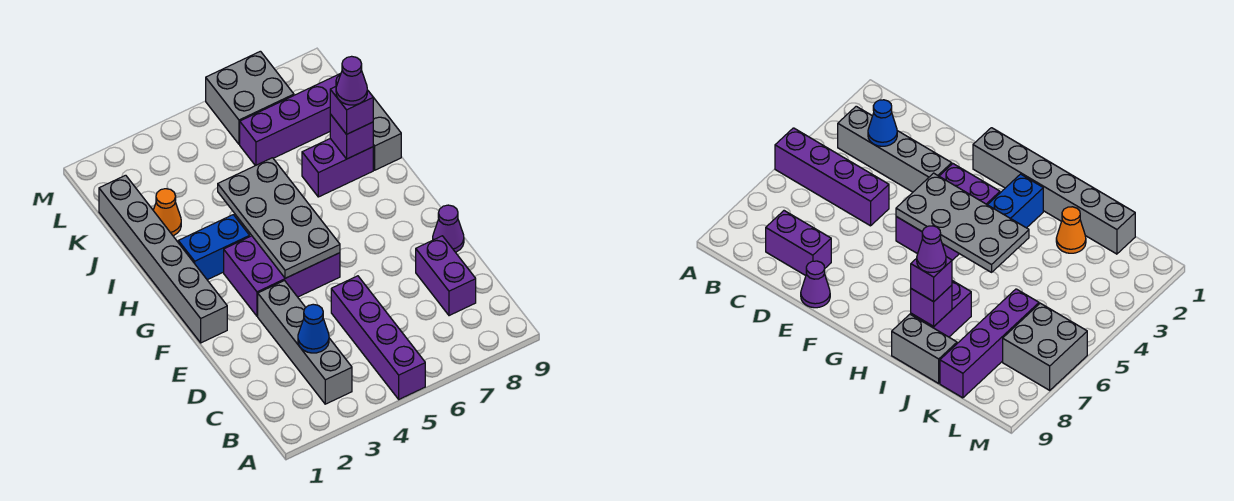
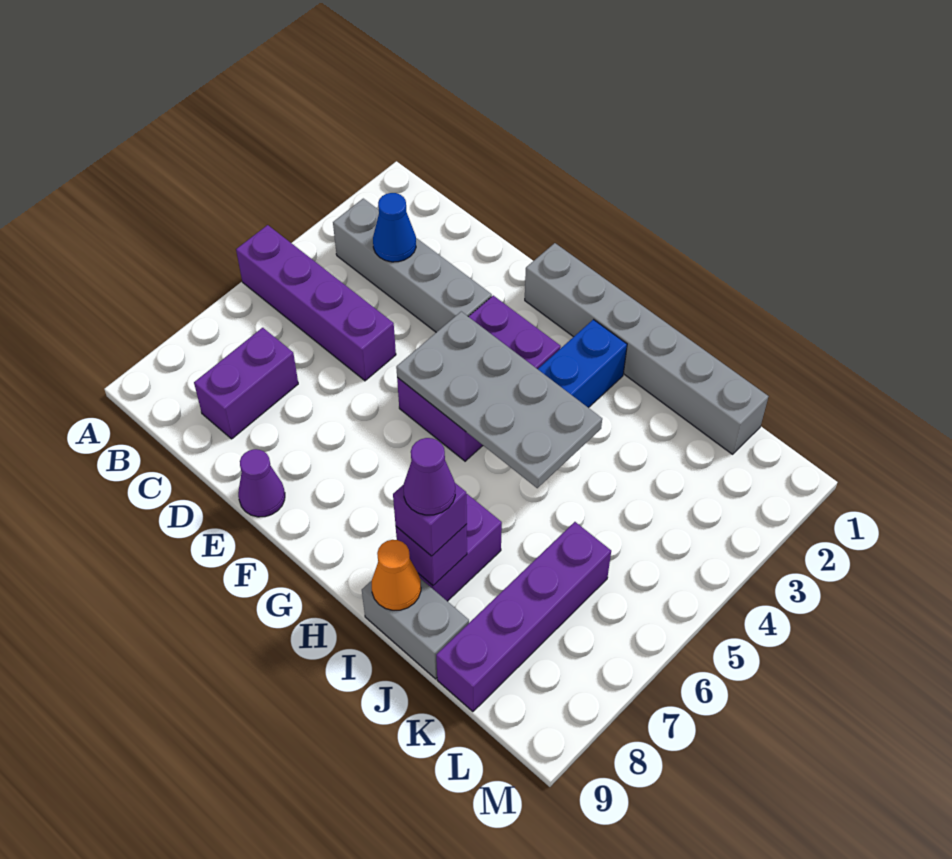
purple brick C8:D8 level 1 -> purple brick C7:C8 level 1
orange cone J2 level 1 -> orange cone I9 level 2
grey brick L6:M7 level 1 -> none

